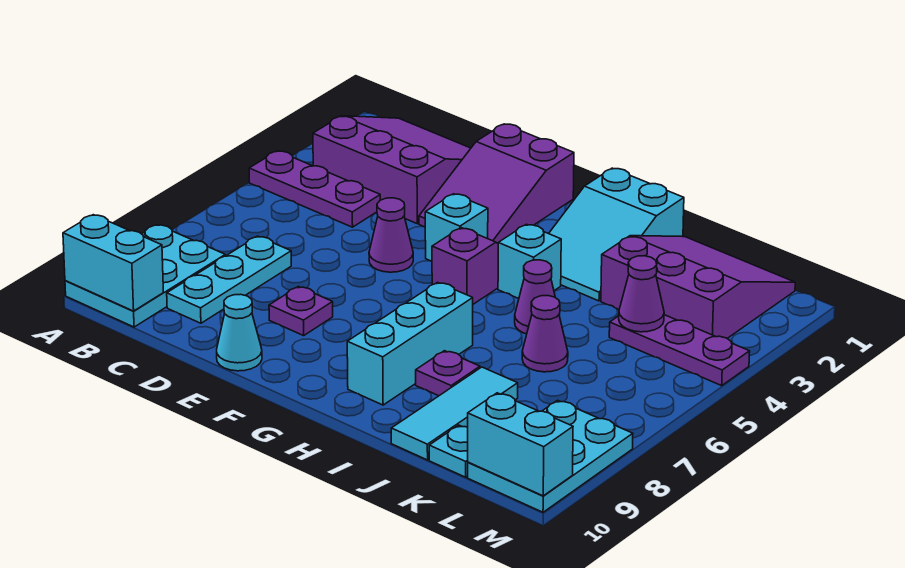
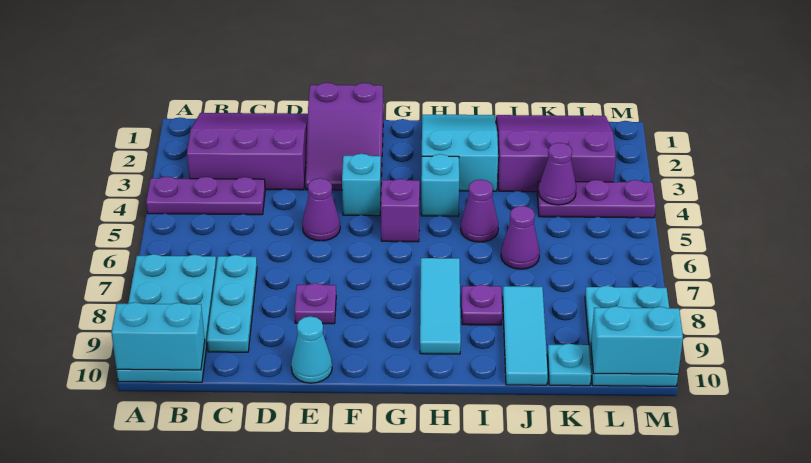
cyan plate A8:B10 level 1 -> cyan plate A7:B10 level 1
cyan slope H1:I3 level 1 top 1 -> cyan slope H1:I3 level 1 top 3
cyan brick H7:H9 level 1 -> cyan tile H7:H9 level 1

